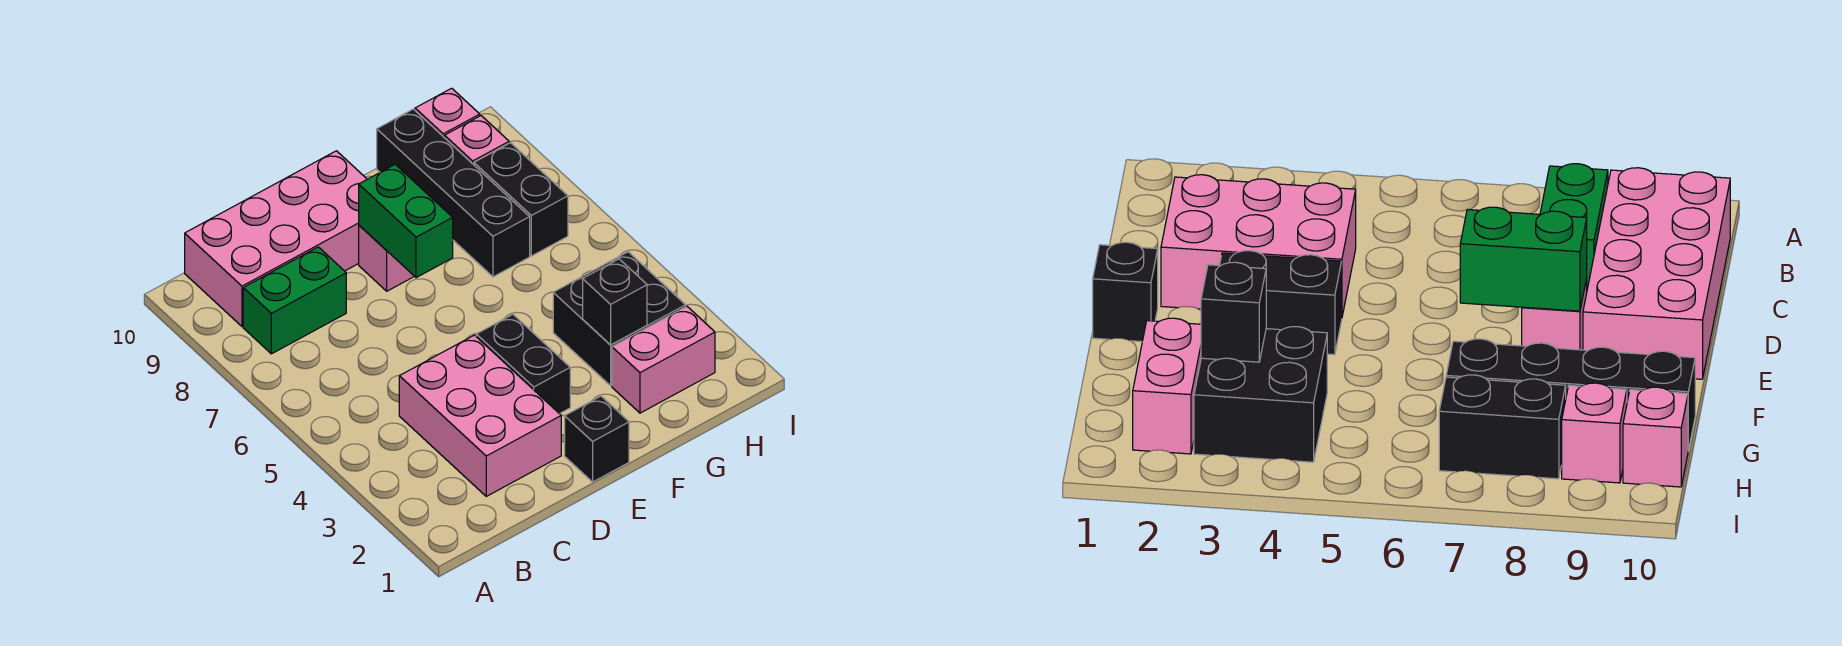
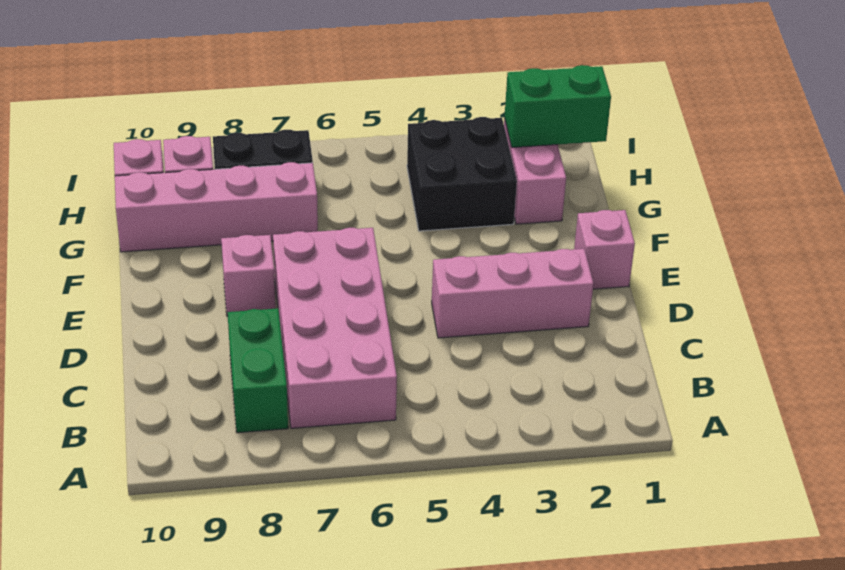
pink brick B9:E10 level 1 -> pink brick B6:E7 level 1
pink brick C2:D4 level 1 -> pink brick D2:D4 level 1
black brick E1 level 1 -> pink brick E1 level 1
black brick E3:E4 level 1 -> none
green brick E7:E8 level 2 -> green brick H1:H2 level 2
black brick G3 level 2 -> none
black brick G7:G10 level 1 -> pink brick G7:G10 level 1

